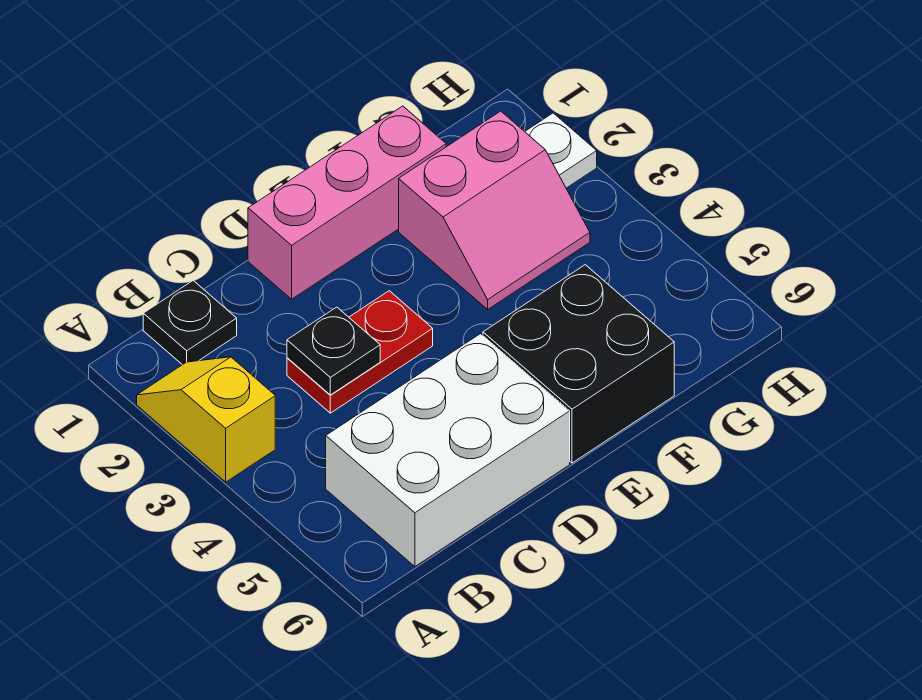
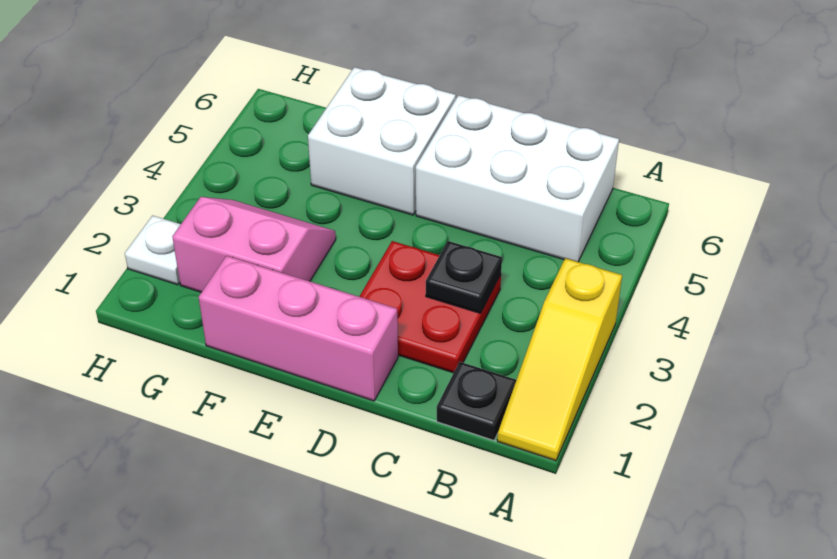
yellow slope A2:A3 level 1 top 3 -> yellow slope A1:A3 level 1 top 3
red plate C3:D3 level 1 -> red plate C2:D3 level 1
black brick E5:F6 level 1 -> white brick E5:F6 level 1

